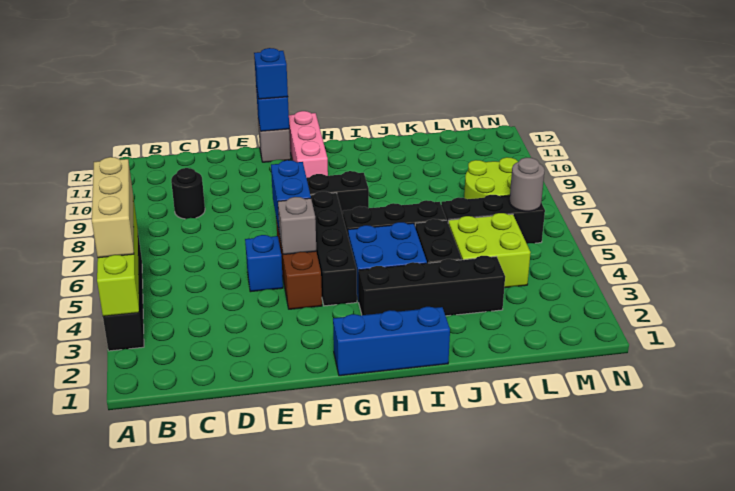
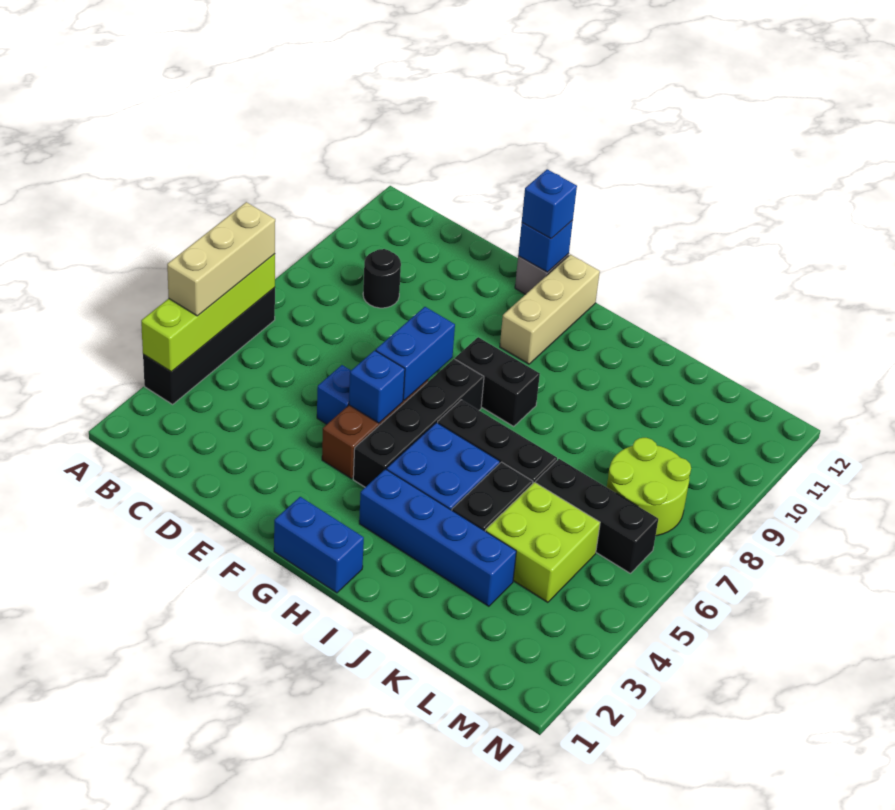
grey brick F5 level 2 -> blue brick F5 level 2
blue brick G1:I1 level 1 -> blue brick G1:H1 level 1
pink brick G10:G12 level 1 -> tan brick G10:G12 level 1
black brick H3:K3 level 1 -> blue brick H3:K3 level 1
grey round brick M6 level 2 -> none

